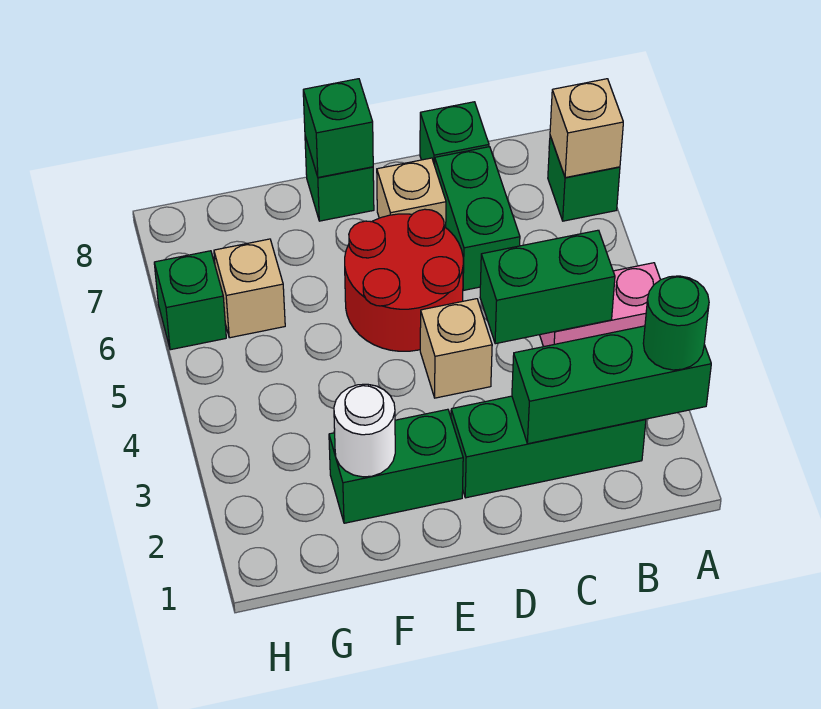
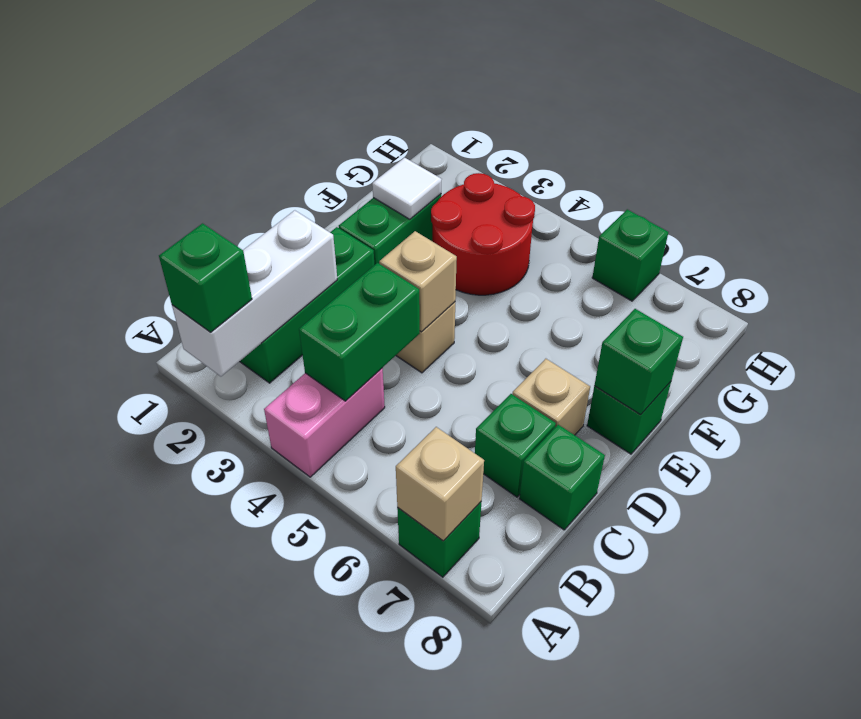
green brick A2:C2 level 2 -> white brick A2:C2 level 2
green round brick A2 level 3 -> green brick A2 level 3
green brick C6:C7 level 1 -> green brick C7 level 1
red round brick D5:E6 level 1 -> red round brick F3:G4 level 1
white round brick F2 level 2 -> white tile F2 level 2
tan brick G6 level 1 -> tan brick D4 level 2

